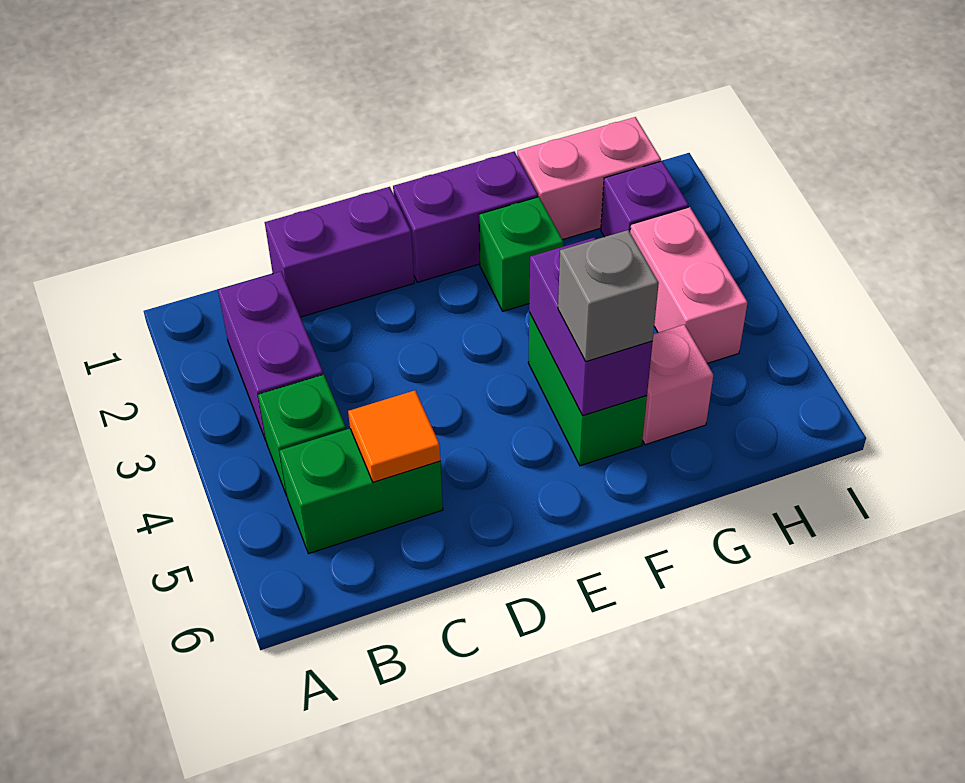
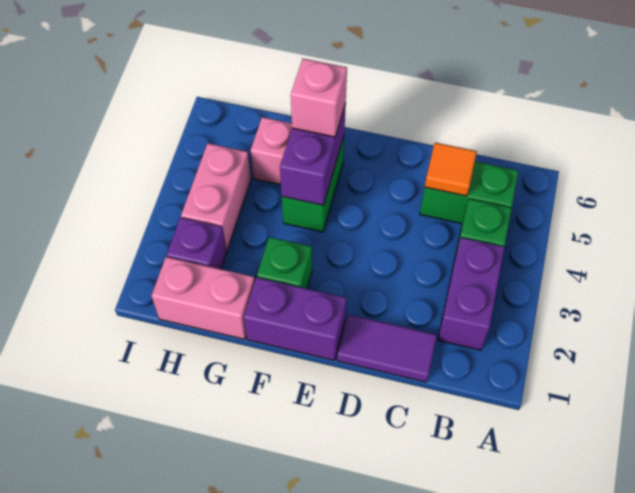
purple brick C1:D1 level 1 -> purple tile C1:D1 level 1
grey brick F5 level 3 -> pink brick F5 level 3

